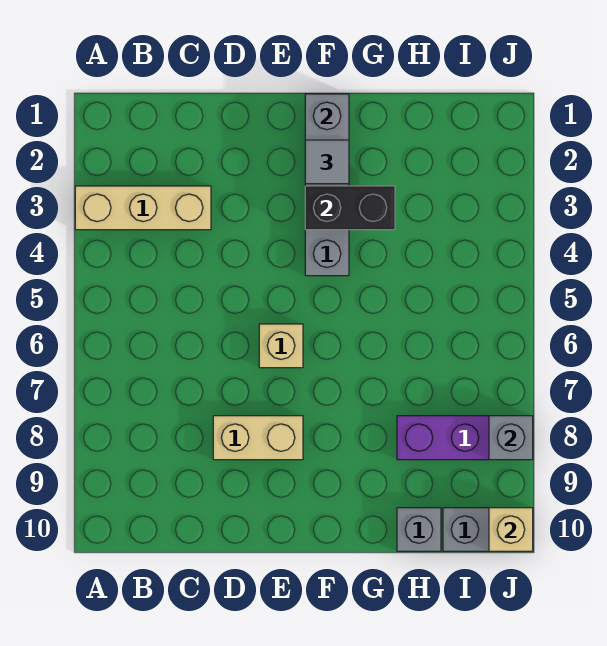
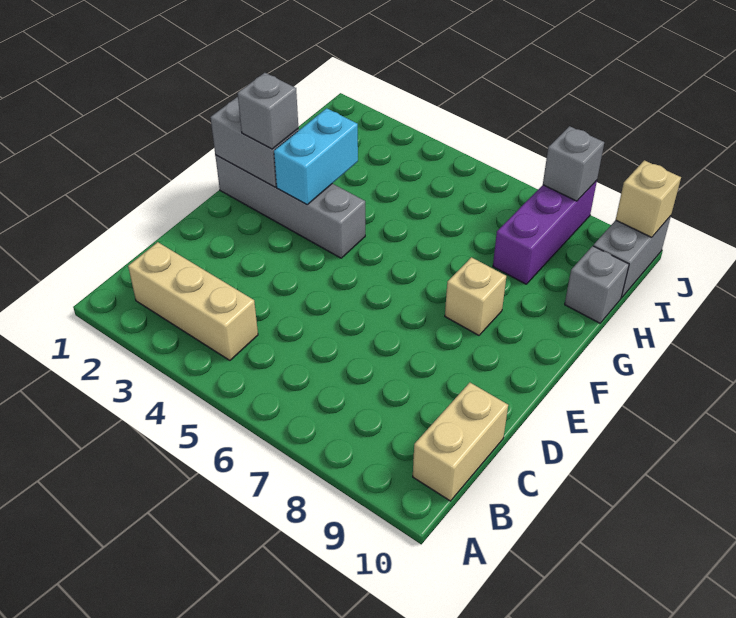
tan brick A3:C3 level 1 -> tan brick B2:B4 level 1
tan brick D8:E8 level 1 -> tan brick B10:C10 level 1
tan brick E6 level 1 -> tan brick F8 level 1
grey tile F2 level 3 -> grey brick F2 level 3
black brick F3:G3 level 2 -> cyan brick F3:G3 level 2

